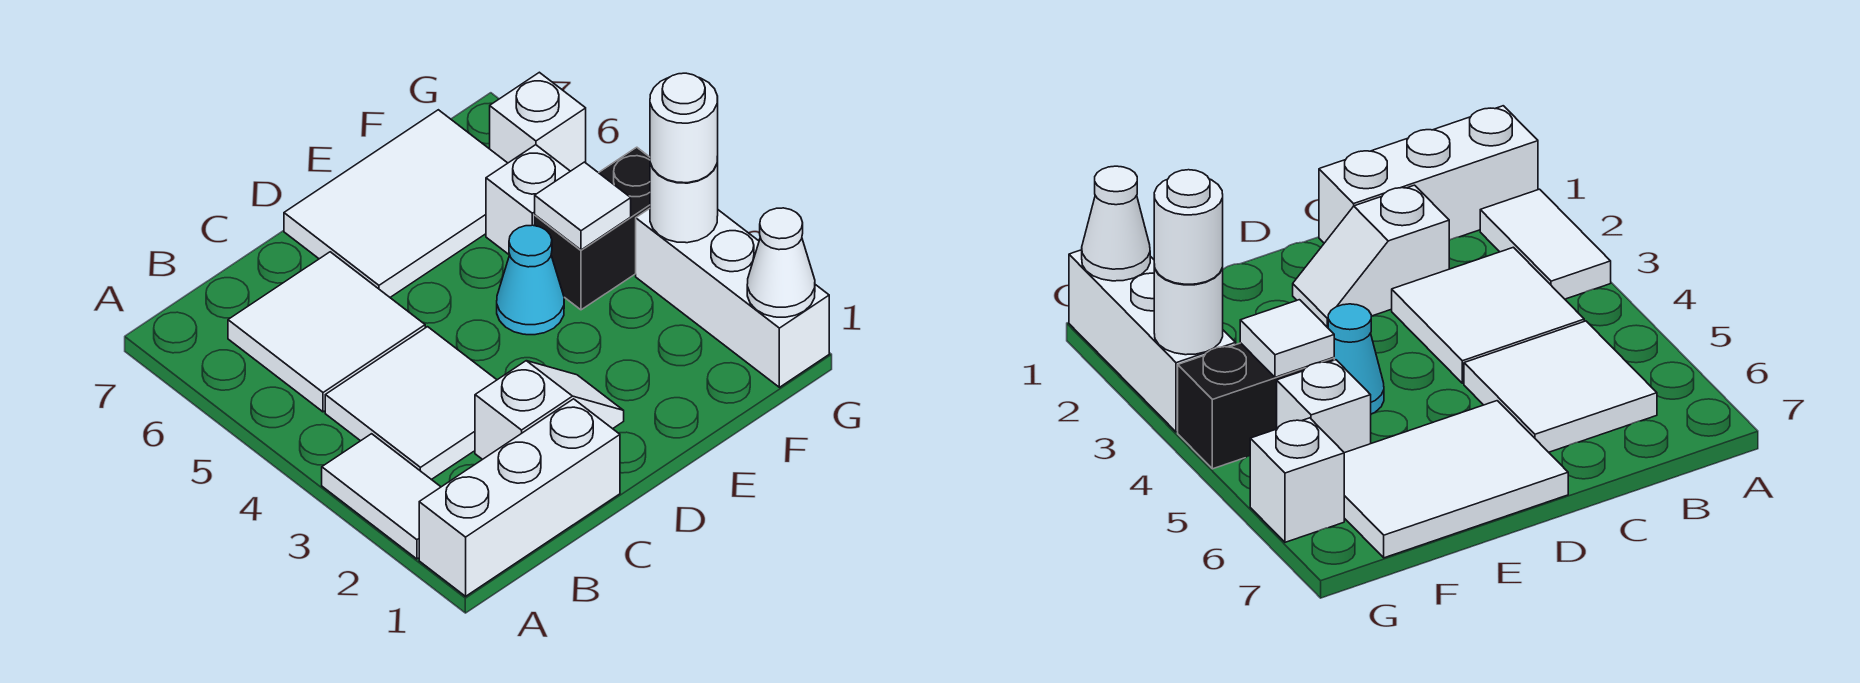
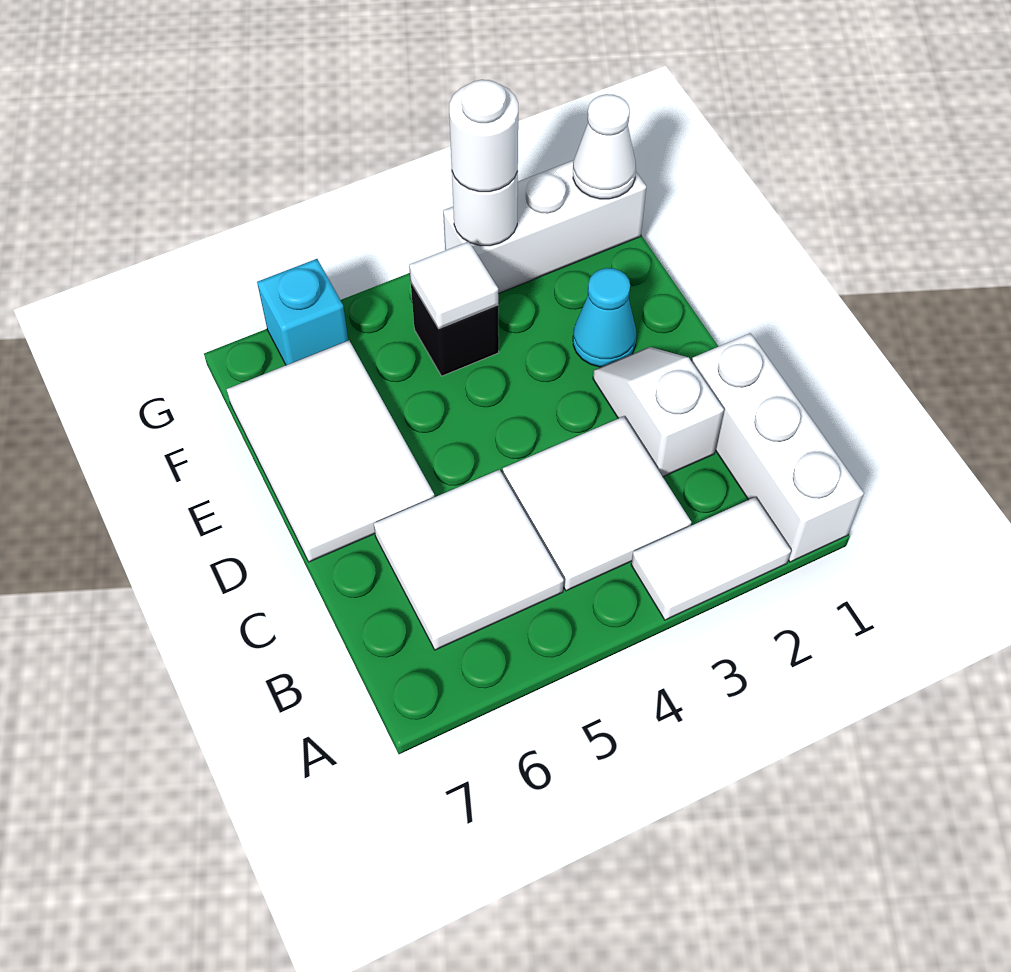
cyan cone E4 level 1 -> cyan cone E2 level 1
black brick F4:G4 level 1 -> black brick F4 level 1
white brick F5 level 1 -> none
white brick G6 level 1 -> cyan brick G6 level 1

